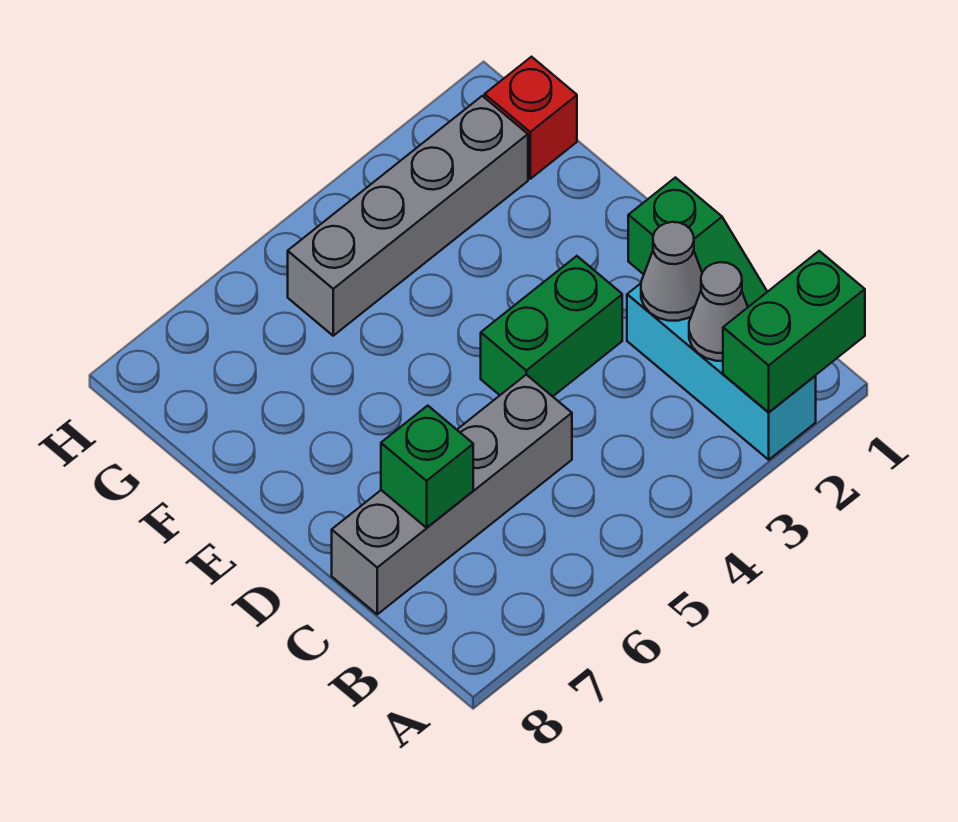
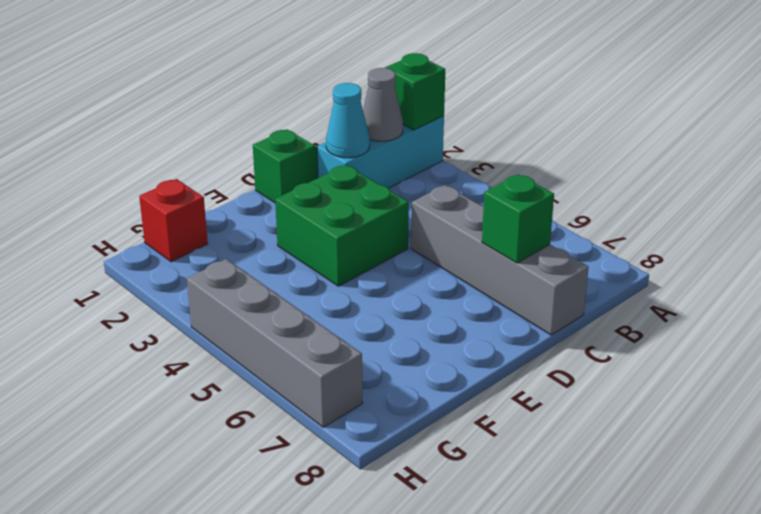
green brick A1:A2 level 2 -> green brick A2 level 2
grey cone C2 level 2 -> cyan cone C2 level 2
green brick D3:D4 level 1 -> green brick D3:E4 level 1
grey brick G2:G5 level 1 -> grey brick H4:H7 level 1

